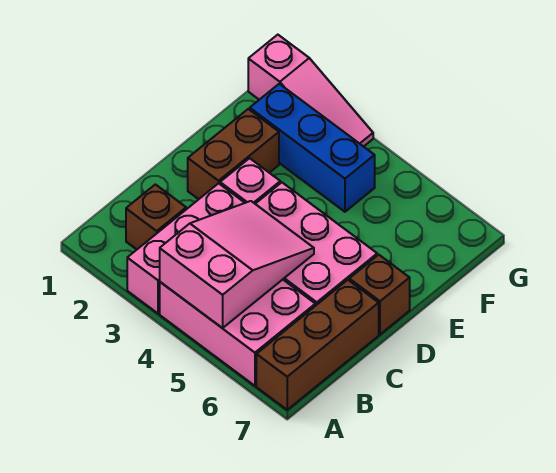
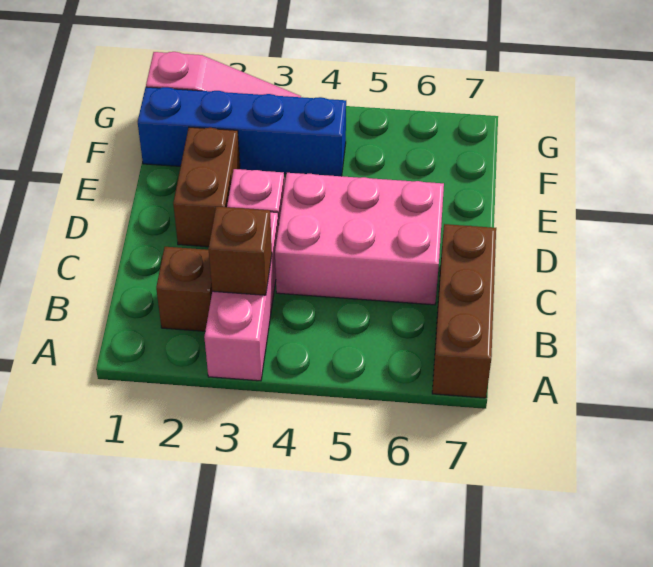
pink brick A4:B6 level 1 -> none
pink slope A4:C5 level 2 top A -> none
brown brick D7 level 1 -> brown brick B3 level 2
blue brick F2:F4 level 1 -> blue brick F1:F4 level 1

